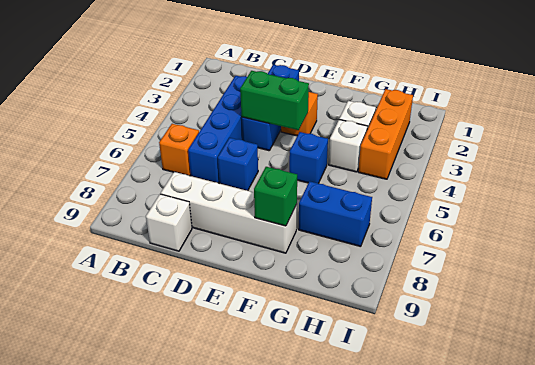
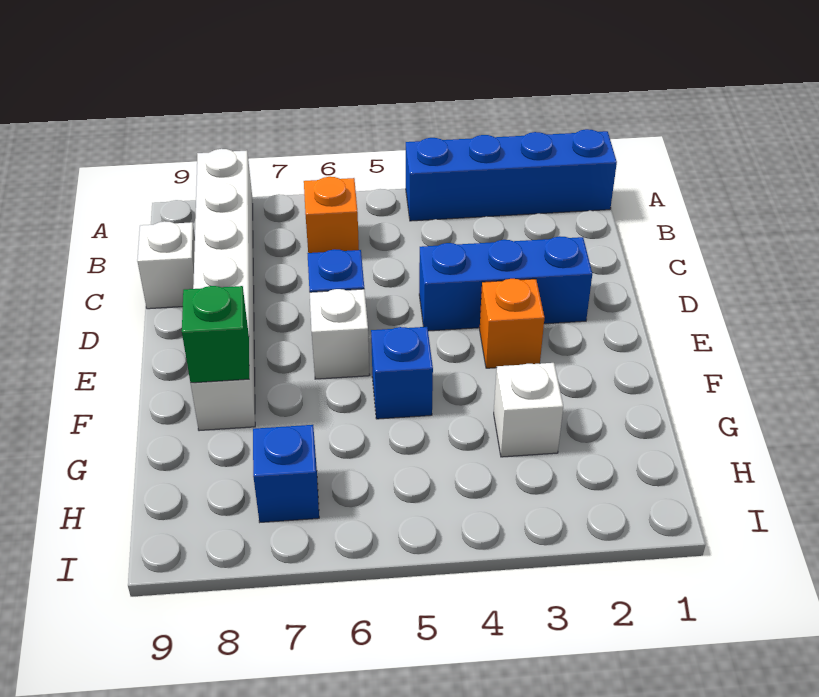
blue brick C3:C6 level 1 -> blue brick A1:A4 level 1
white brick C8:F8 level 1 -> white brick A8:F8 level 1
green brick D4:E4 level 2 -> none
white brick G4 level 1 -> white brick E6 level 1
blue brick G7:H7 level 1 -> blue brick H7 level 1
orange brick H2:H4 level 1 -> none

